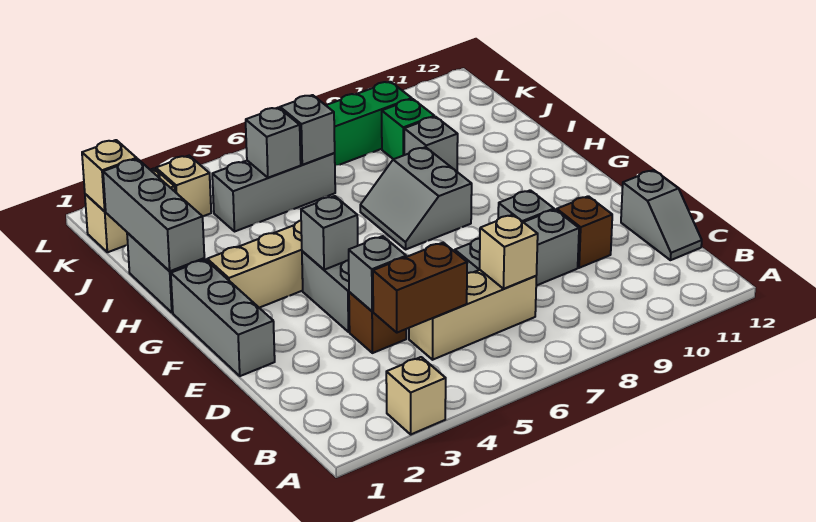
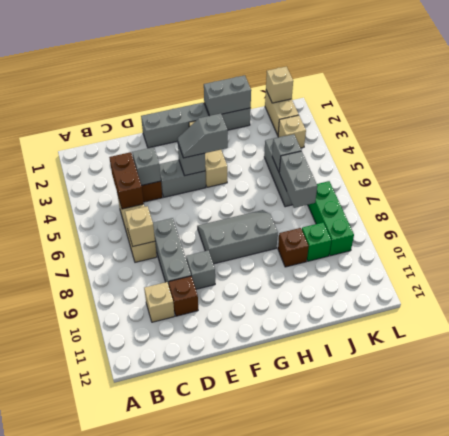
tan brick A3 level 1 -> tan brick C10 level 1
grey slope C12:D12 level 1 top D -> grey slope F4:G4 level 3 top G
grey slope G7:H8 level 1 top 8 -> grey slope F7:H8 level 1 top 8
grey brick H1:J1 level 2 -> grey brick H1:I1 level 2
grey brick I9 level 1 -> brown brick I9 level 1
grey brick J6 level 2 -> grey brick J6:J7 level 2

